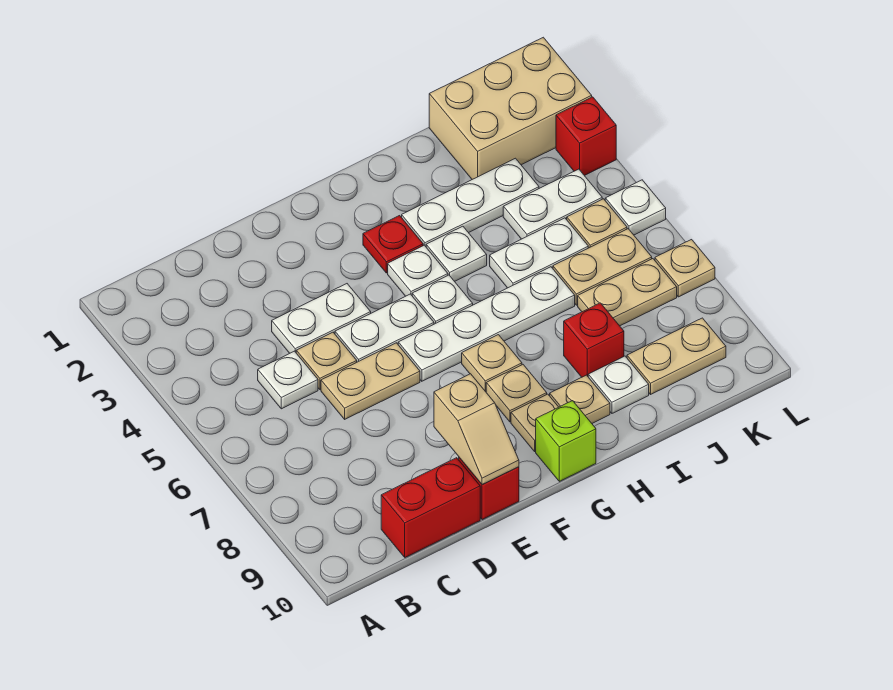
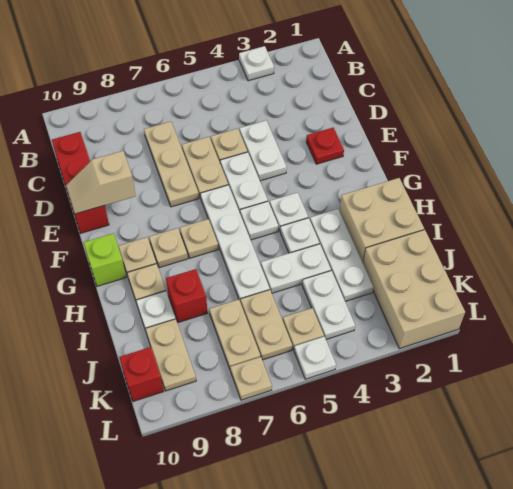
white plate C5 level 1 -> white plate A3 level 1
none -> tan plate C7:E7 level 1
red plate G3 level 1 -> red plate E2 level 1
none -> tan brick H1:I2 level 1
white plate I5:J5 level 1 -> white plate I4:I5 level 1
red brick L3 level 1 -> red brick K10 level 1

